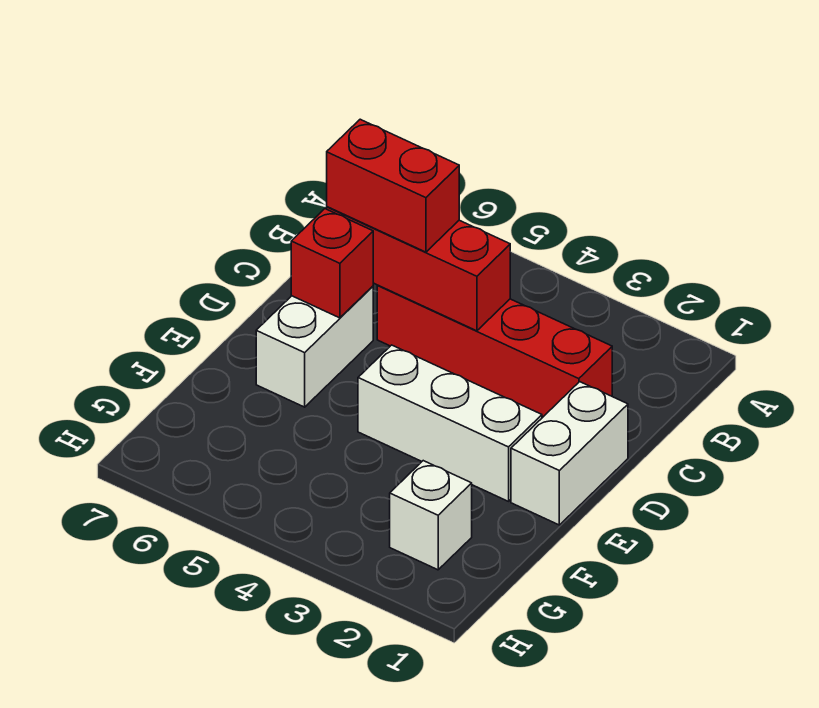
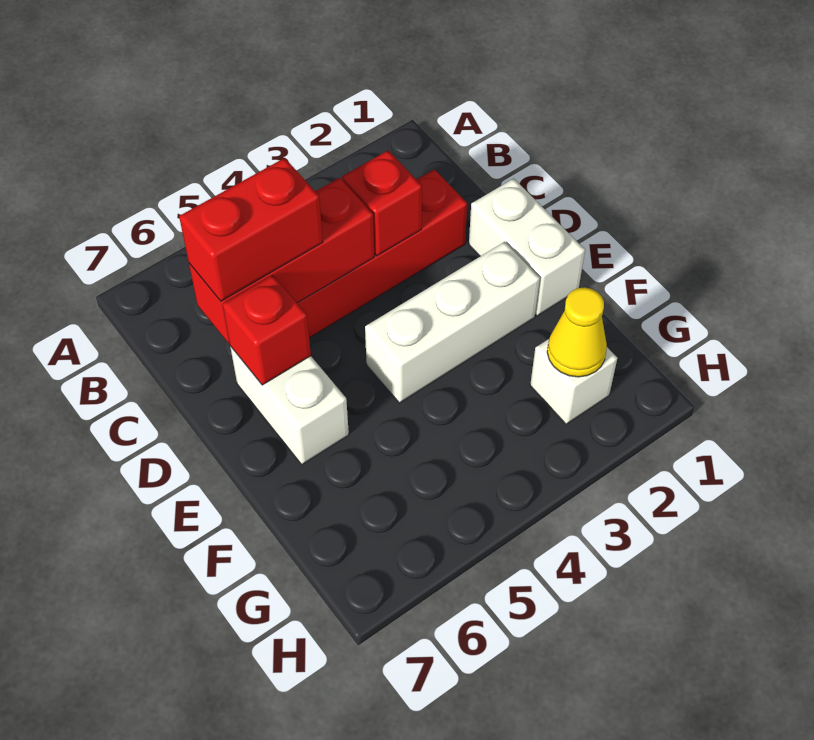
none -> red brick C3 level 2
none -> yellow cone G2 level 2

